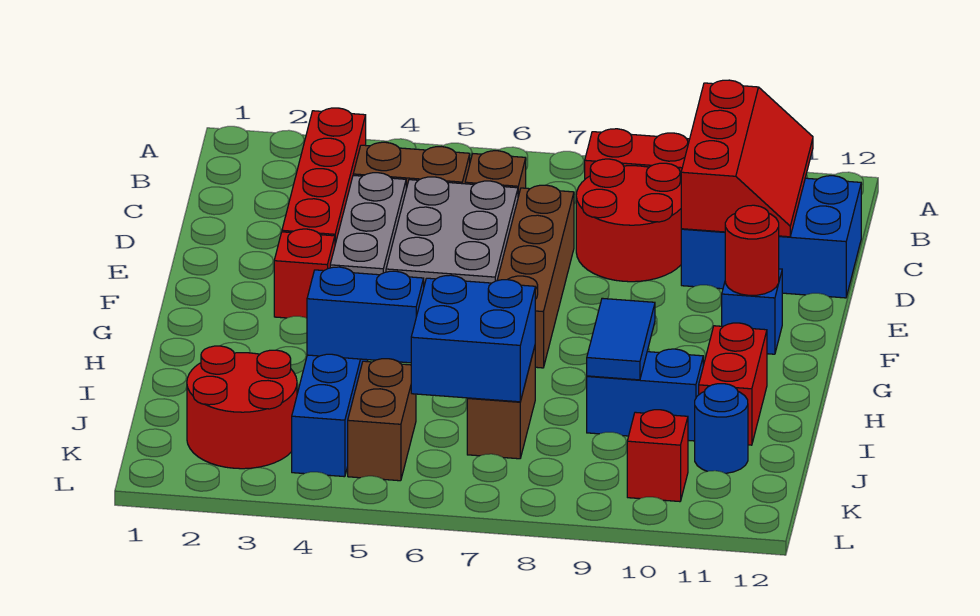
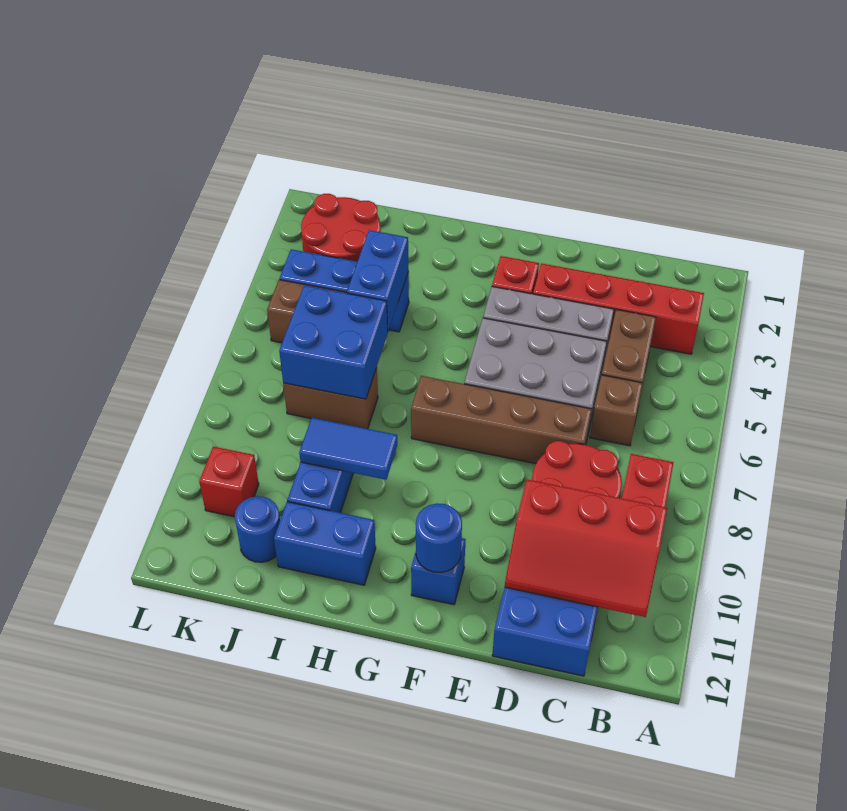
red round brick F11 level 2 -> blue round brick F11 level 2
red brick H11:I11 level 1 -> blue brick H11:I11 level 1

